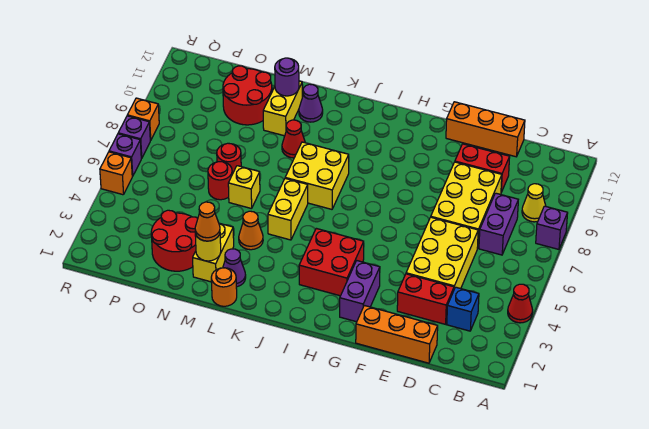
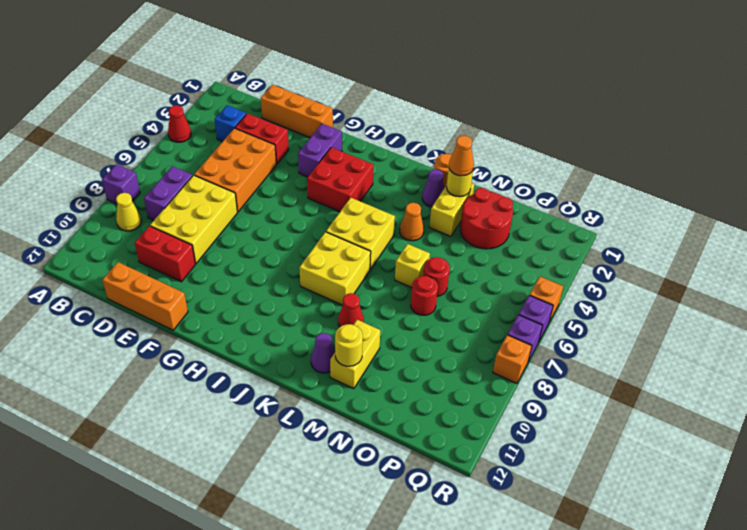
yellow brick D4:E6 level 1 -> orange brick D4:E6 level 1
yellow brick K5:K6 level 1 -> yellow brick J5:K6 level 1
purple round brick M11 level 2 -> yellow round brick M11 level 2
red round brick N10:O11 level 1 -> none

